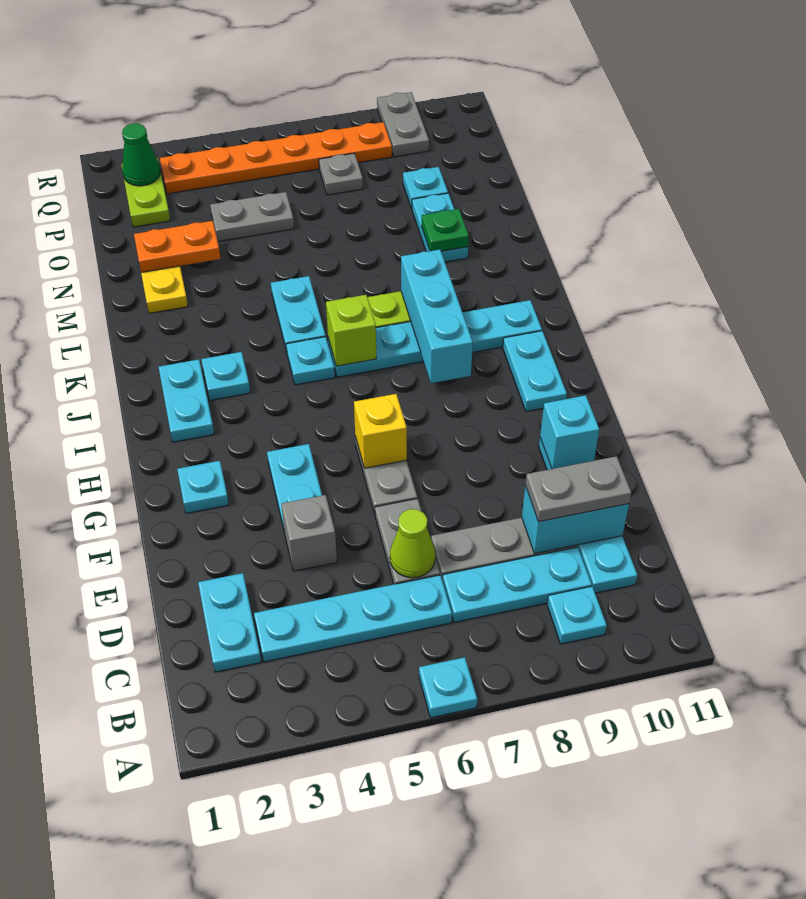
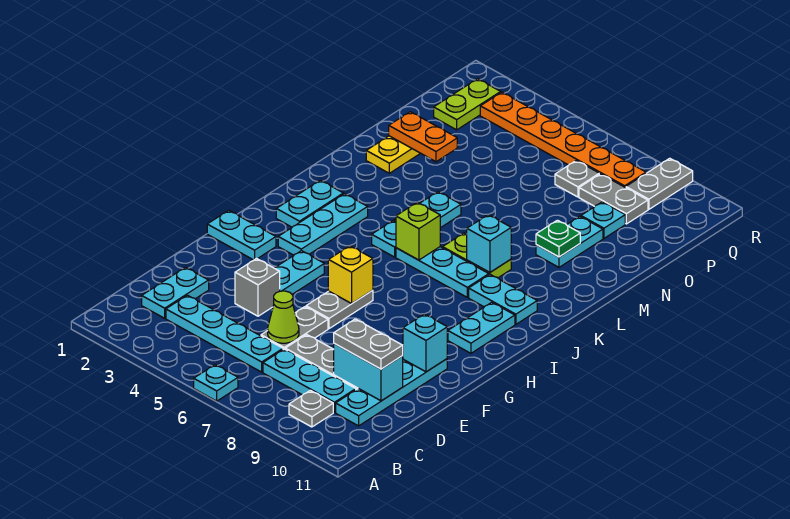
cyan plate B9 level 1 -> grey plate B9 level 1
cyan plate G2 level 1 -> cyan plate G1:G2 level 1
cyan brick I8:K8 level 2 -> cyan brick K8 level 2
cyan plate J3 level 1 -> cyan plate H3:J3 level 1
grey plate O4:O5 level 1 -> grey plate P8:P9 level 1
green cone Q2 level 2 -> none

